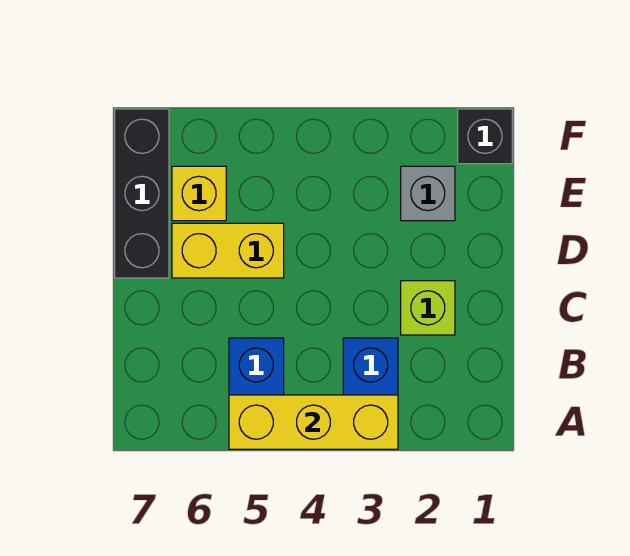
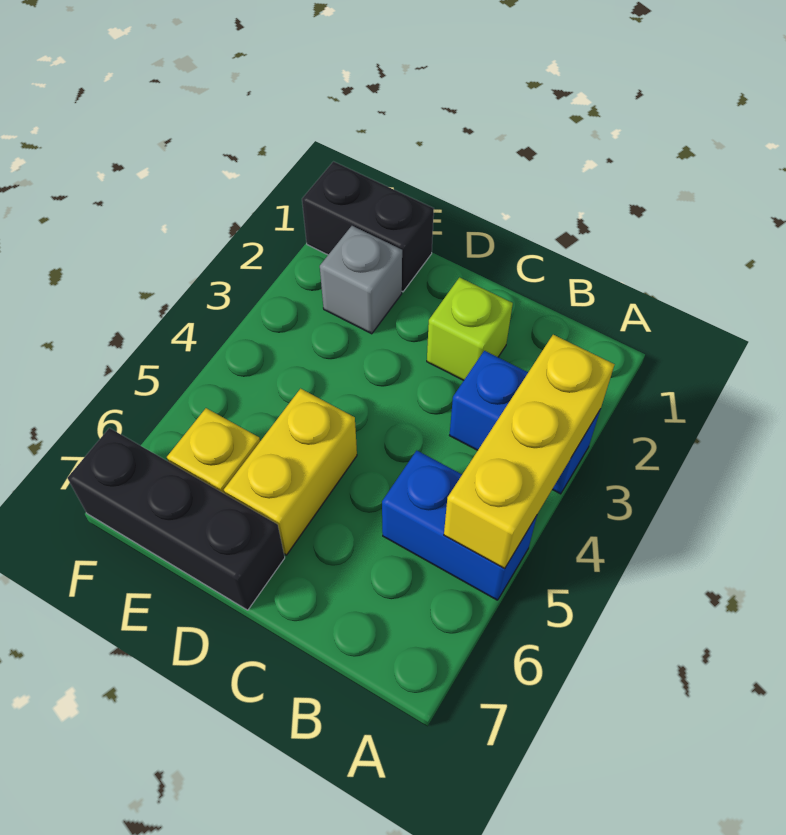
black brick F1 level 1 -> black brick E1:F1 level 1

